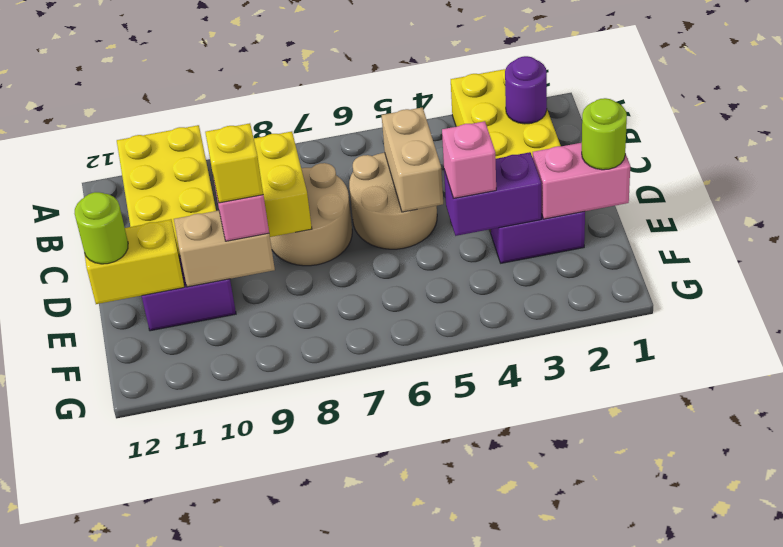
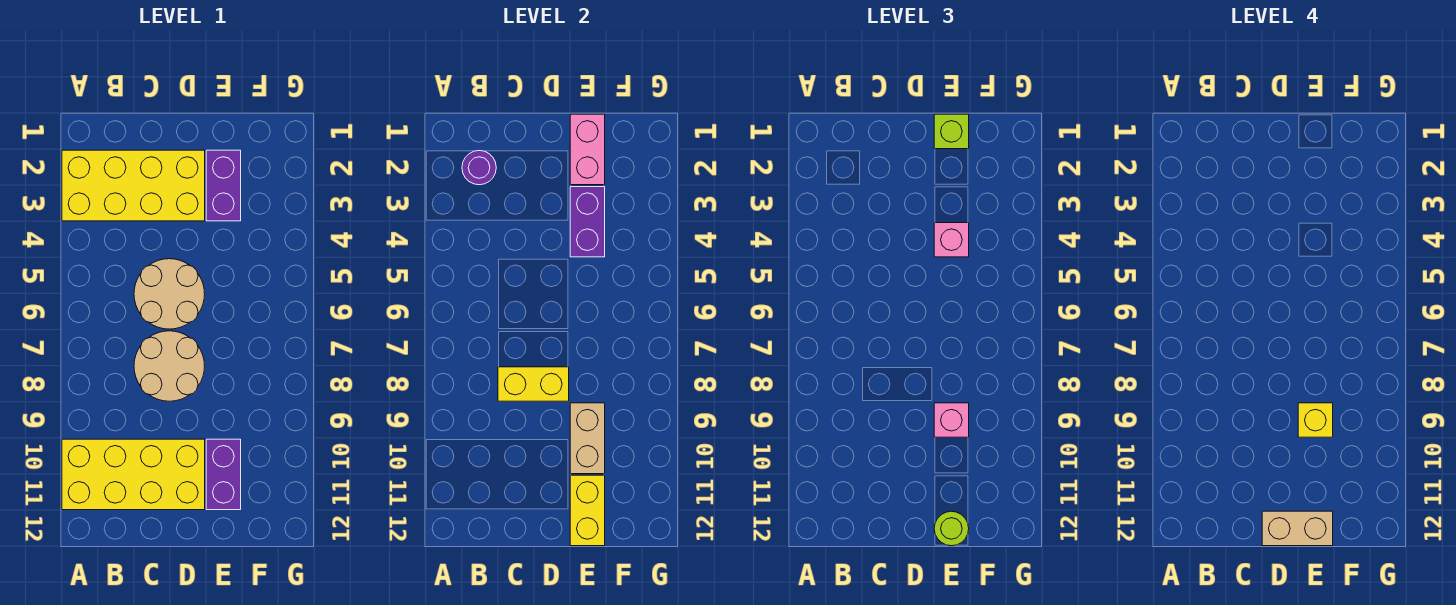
tan brick C5:D5 level 2 -> tan brick D12:E12 level 4
lime round brick E1 level 3 -> lime brick E1 level 3

